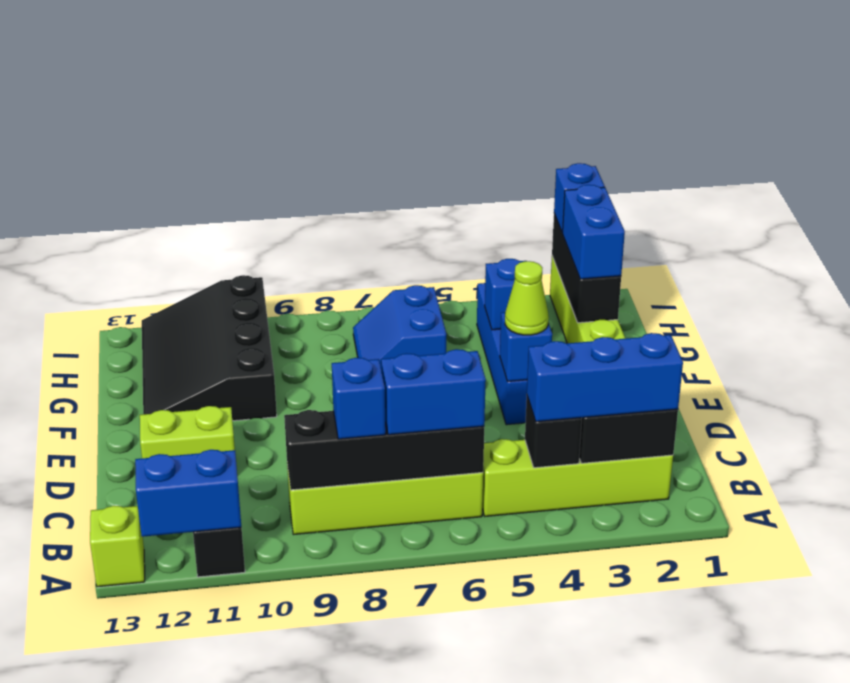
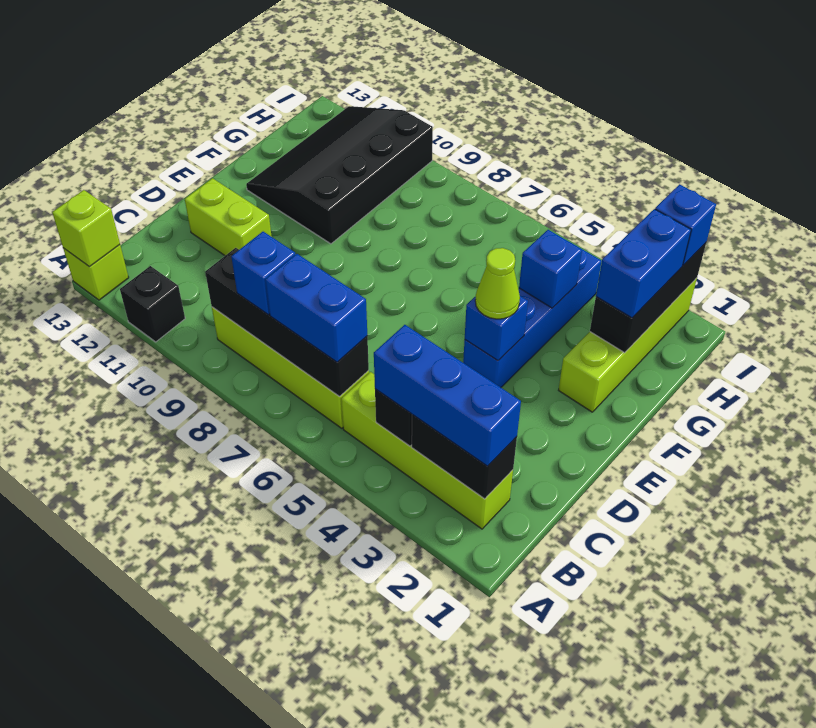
blue brick A11:A12 level 2 -> none
none -> lime brick A13 level 2
blue slope G6:H7 level 1 top 6 -> none

